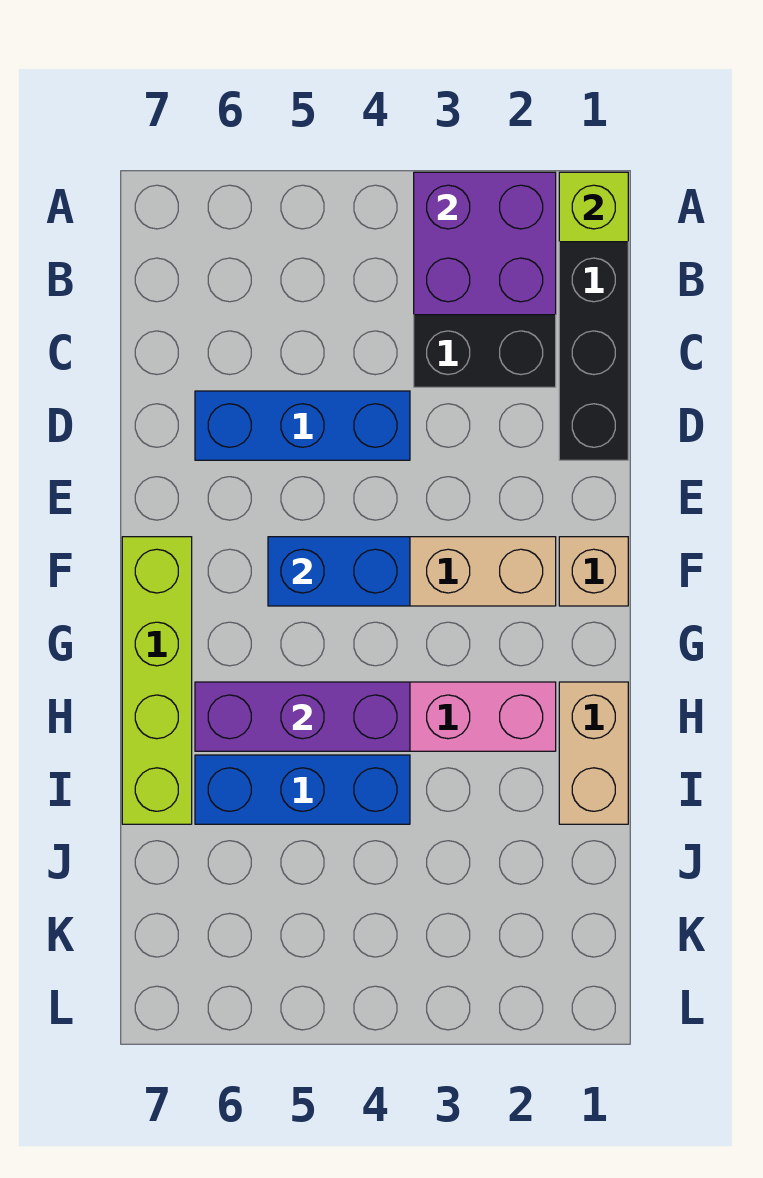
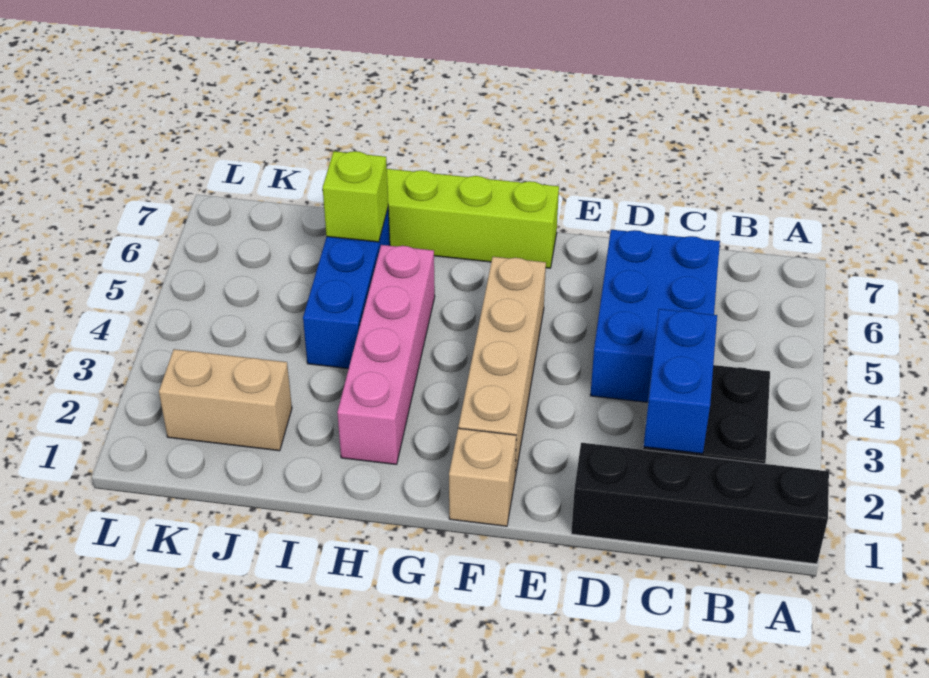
lime brick A1 level 2 -> lime brick I6 level 2
purple brick A2:B3 level 2 -> none
blue brick D4:D6 level 1 -> blue brick C4:D6 level 1
blue brick F4:F5 level 2 -> blue brick C2:C3 level 2
tan brick H1:I1 level 1 -> tan brick J2:K2 level 1
purple brick H4:H6 level 2 -> none

